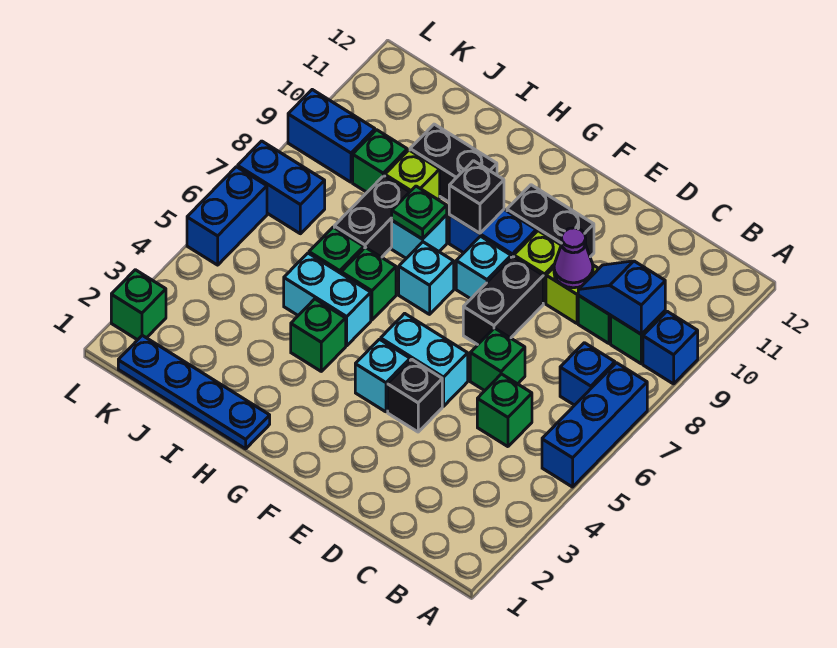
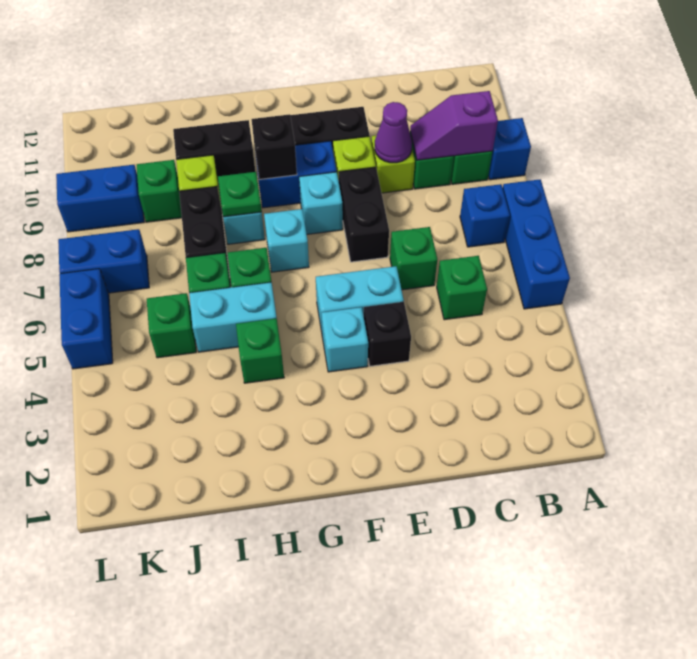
blue slope B9:C9 level 2 top B -> purple slope B9:C9 level 2 top B
blue plate H1:K1 level 1 -> none
green brick L2 level 1 -> green brick J5 level 1

